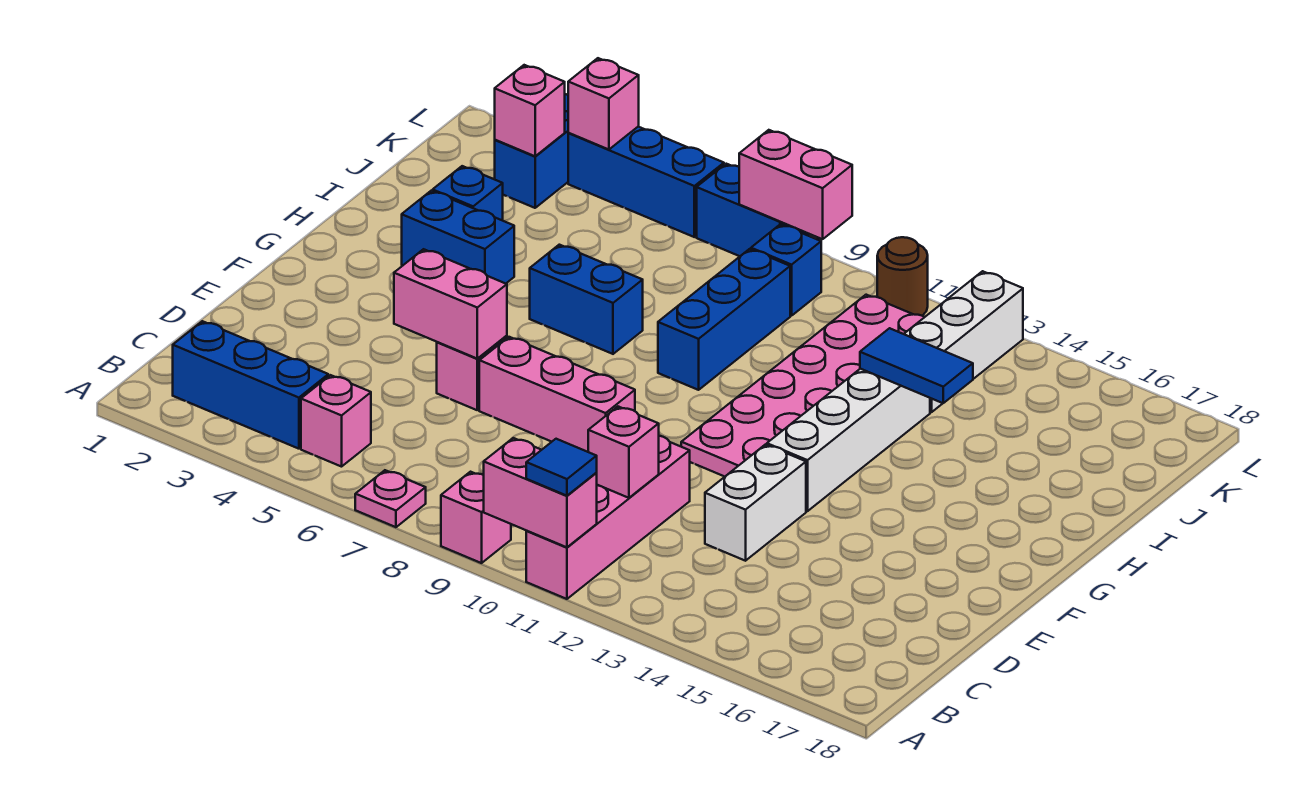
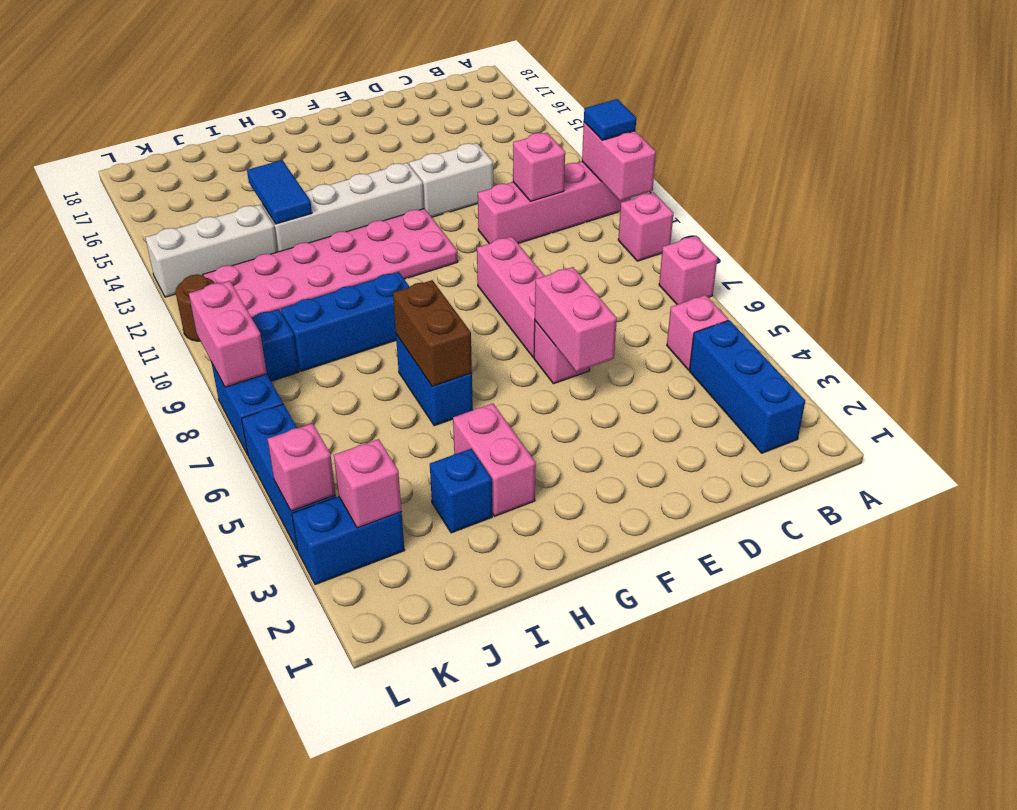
pink plate A7 level 1 -> pink brick A7 level 1
blue brick H3:H4 level 1 -> pink brick H3:H4 level 1
none -> brown brick H6:H7 level 2

